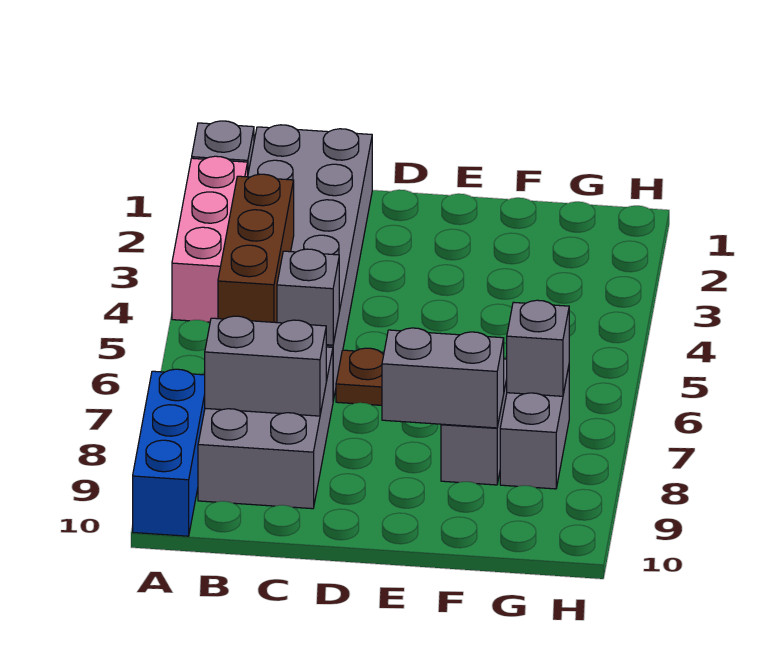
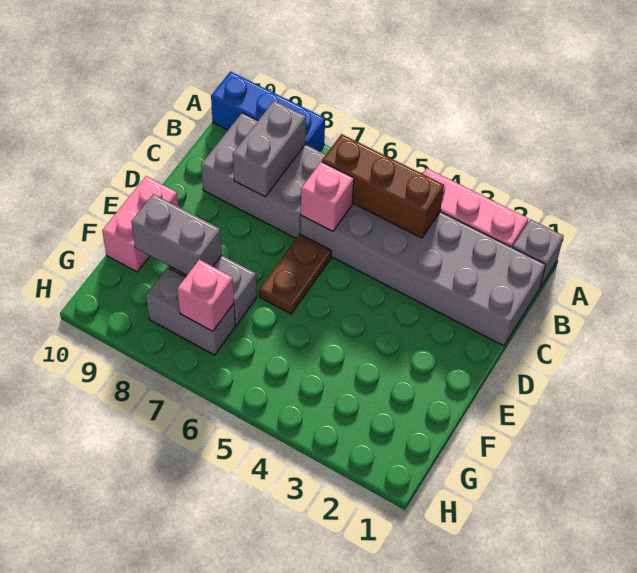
grey brick C6 level 2 -> pink brick C6 level 2
grey brick E8:F8 level 2 -> grey brick F8:F9 level 2
none -> pink brick E10:F10 level 1
grey brick G7 level 2 -> pink brick G7 level 2

